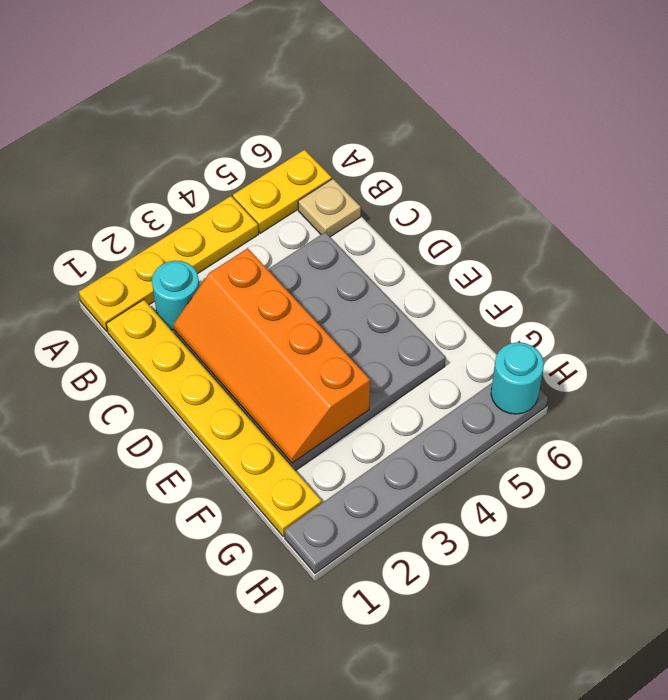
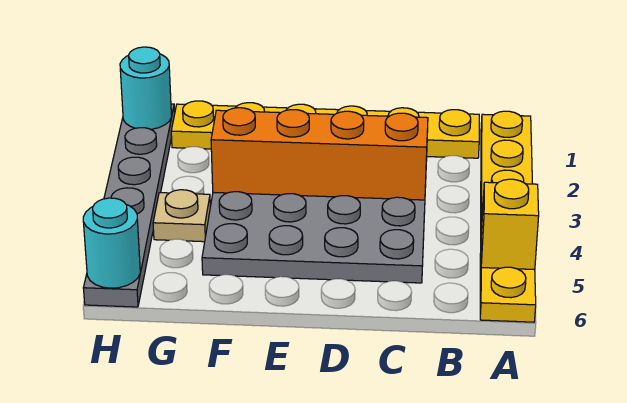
none -> yellow brick A5 level 2
cyan round brick B2 level 1 -> cyan round brick H1 level 2
tan plate B6 level 1 -> tan plate G4 level 1

